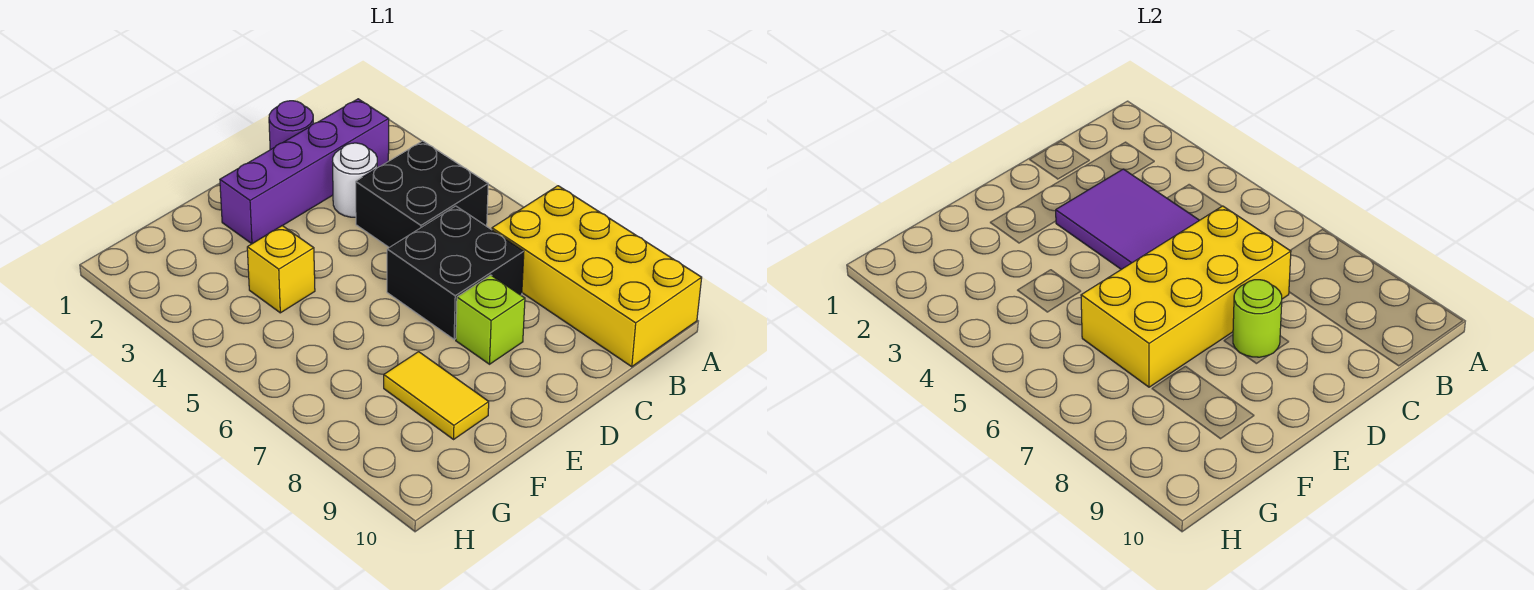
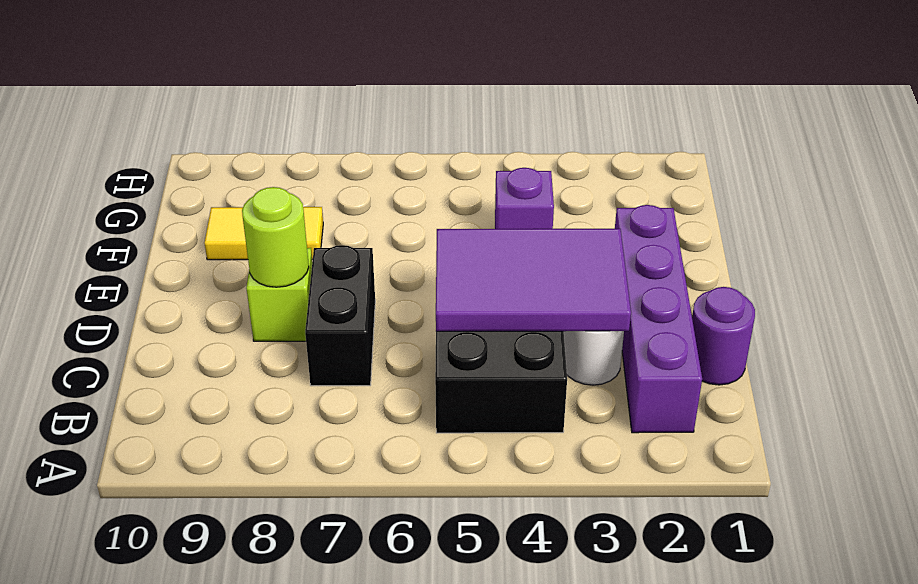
yellow brick A7:B10 level 1 -> none
black brick C6:D7 level 1 -> black brick C7:D7 level 1
yellow brick C6:F7 level 2 -> none
yellow brick F4 level 1 -> purple brick F4 level 1

